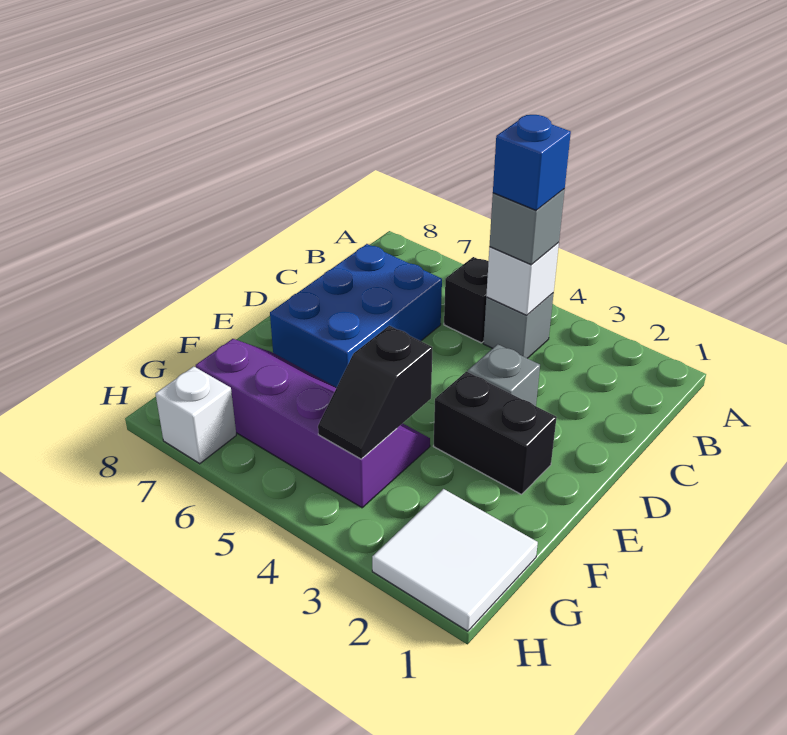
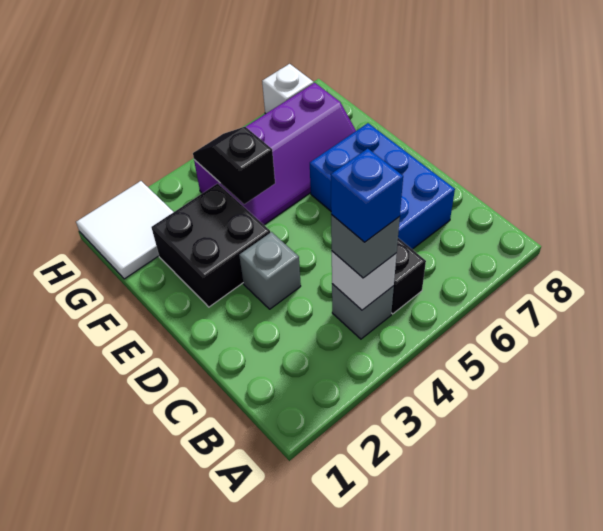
black brick E2:E3 level 1 -> black brick E2:F3 level 1

